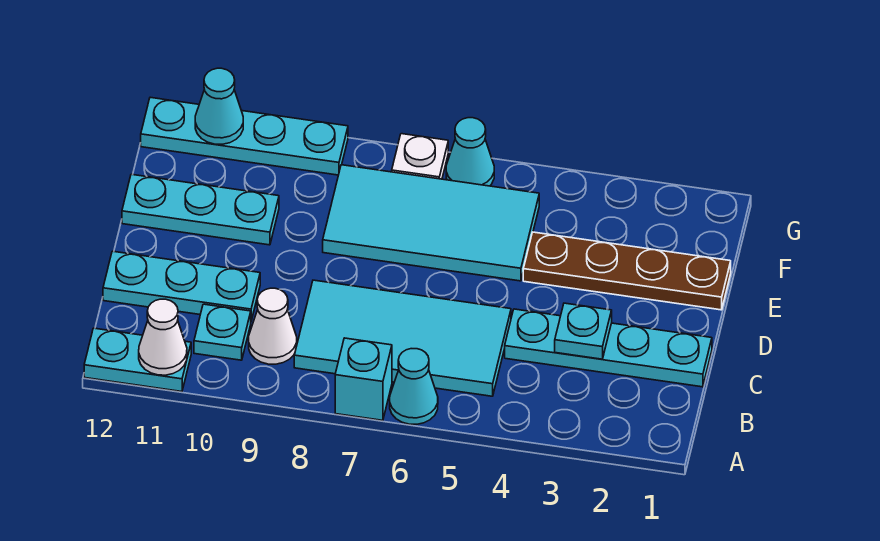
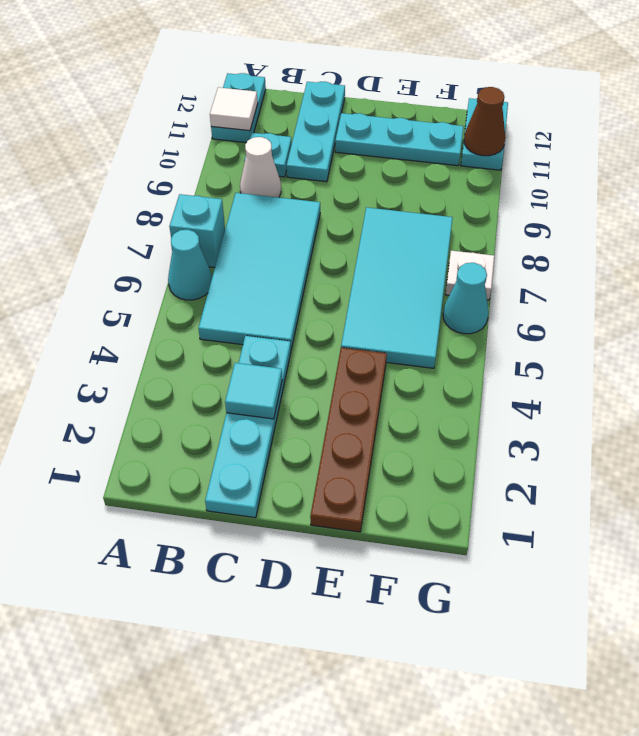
white cone A11 level 2 -> white tile A11 level 2
cyan plate C3 level 2 -> cyan tile C3 level 2
cyan plate E10:E12 level 1 -> cyan plate D11:F11 level 1
cyan plate G9:G12 level 1 -> cyan plate G11:G12 level 1
cyan cone G11 level 2 -> brown cone G11 level 2

